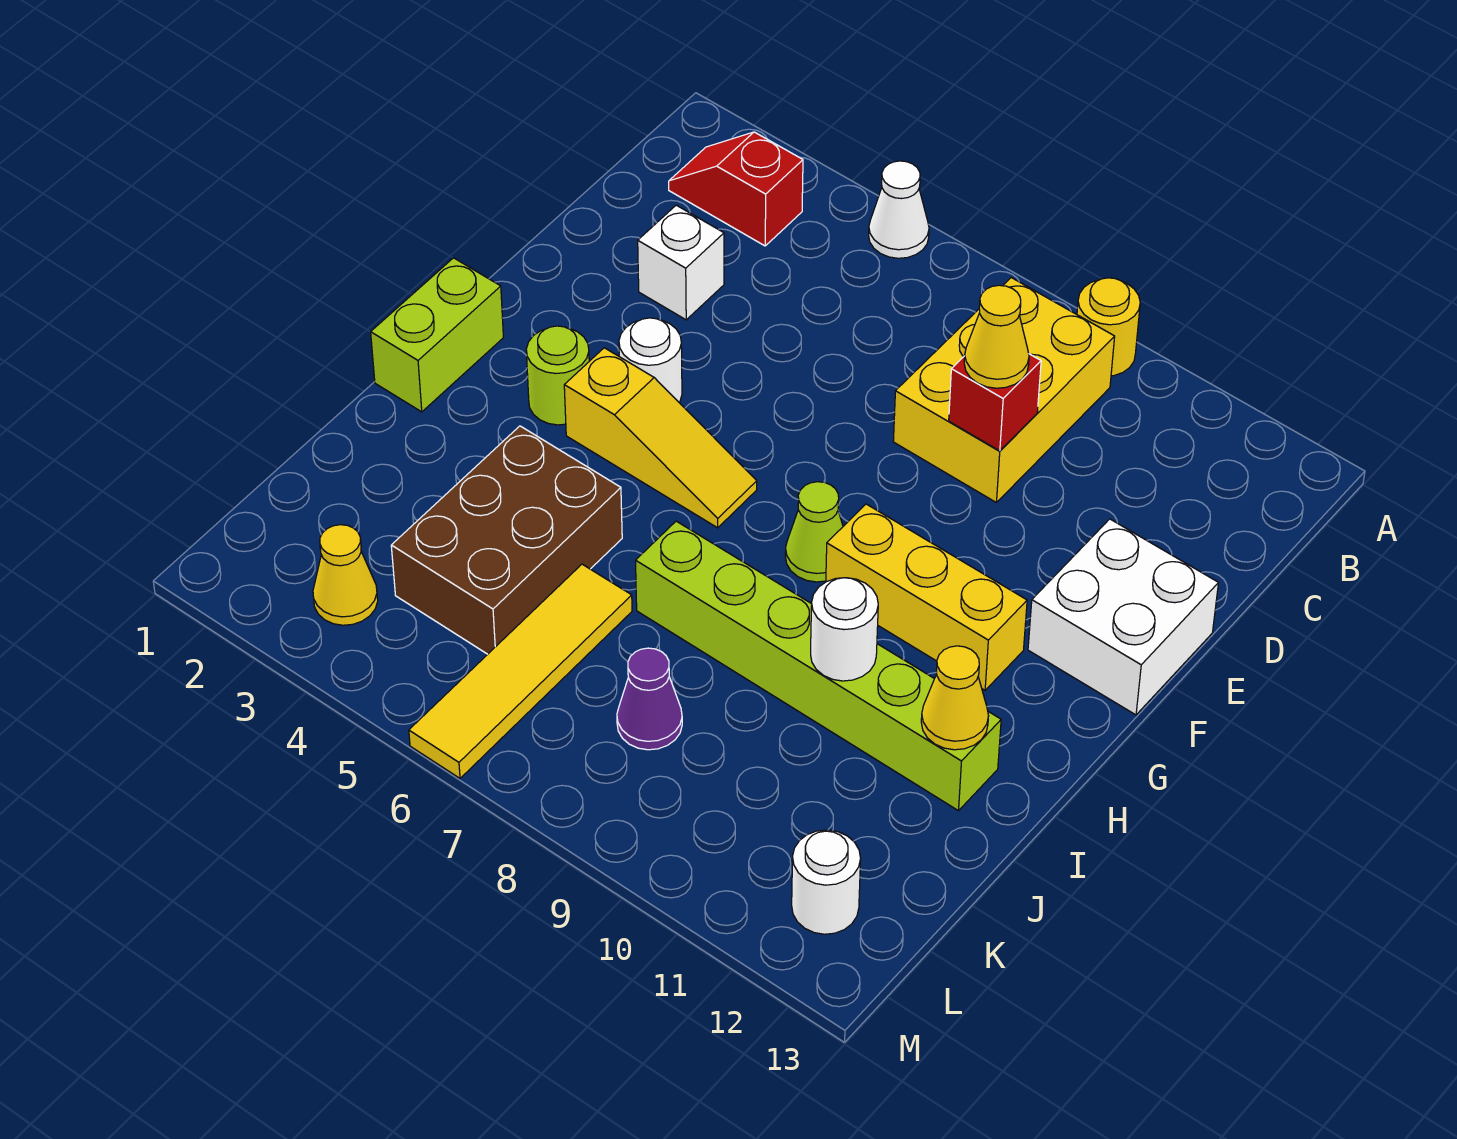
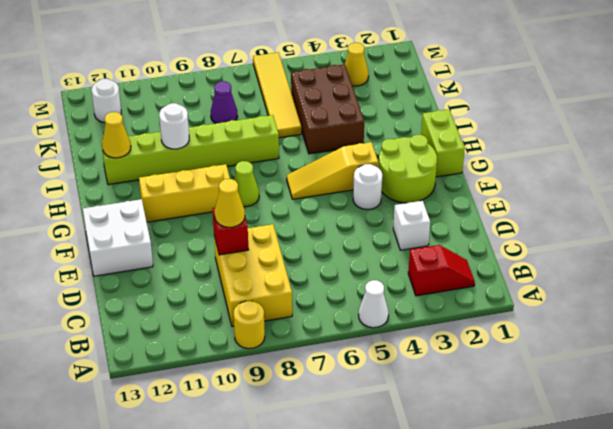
lime round brick G3 level 1 -> lime round brick F2:G3 level 1

